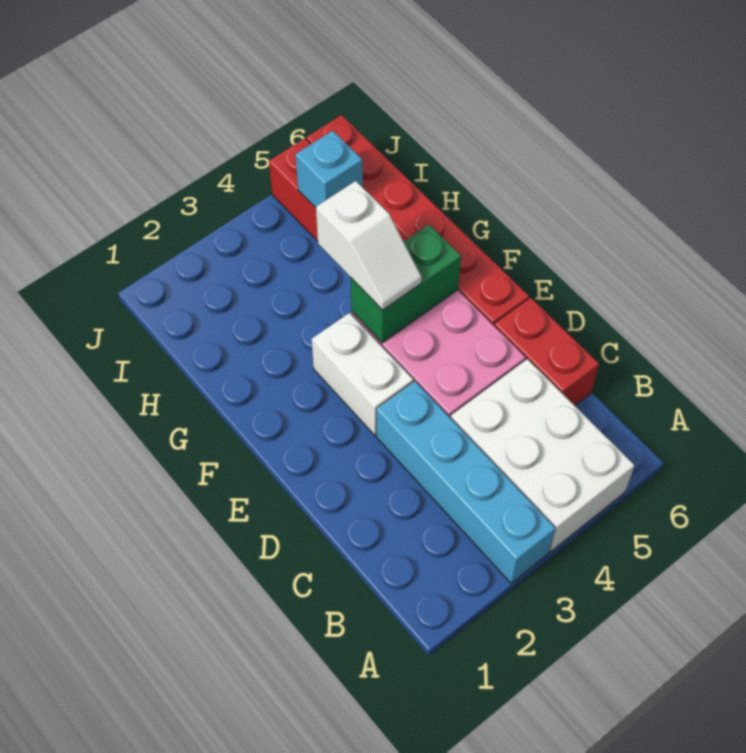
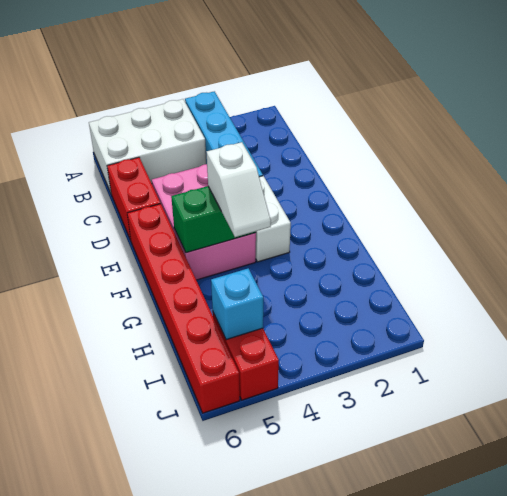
white brick A4:C5 level 1 -> white brick A4:B6 level 1
white slope F4:G4 level 3 top G -> white slope F4:G4 level 3 top F

